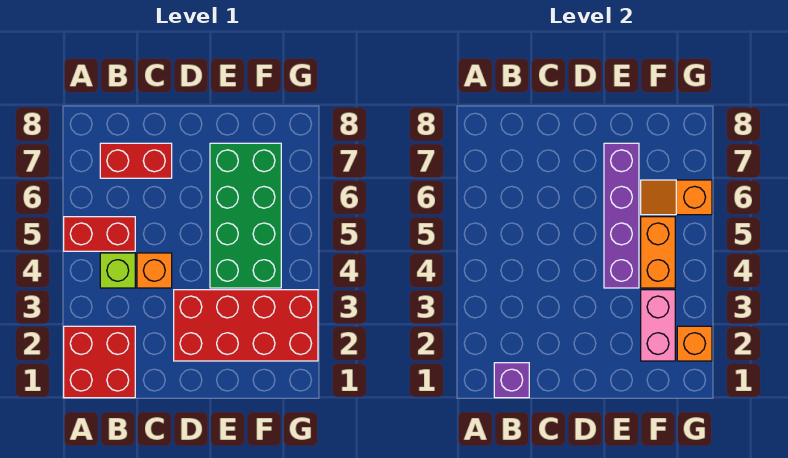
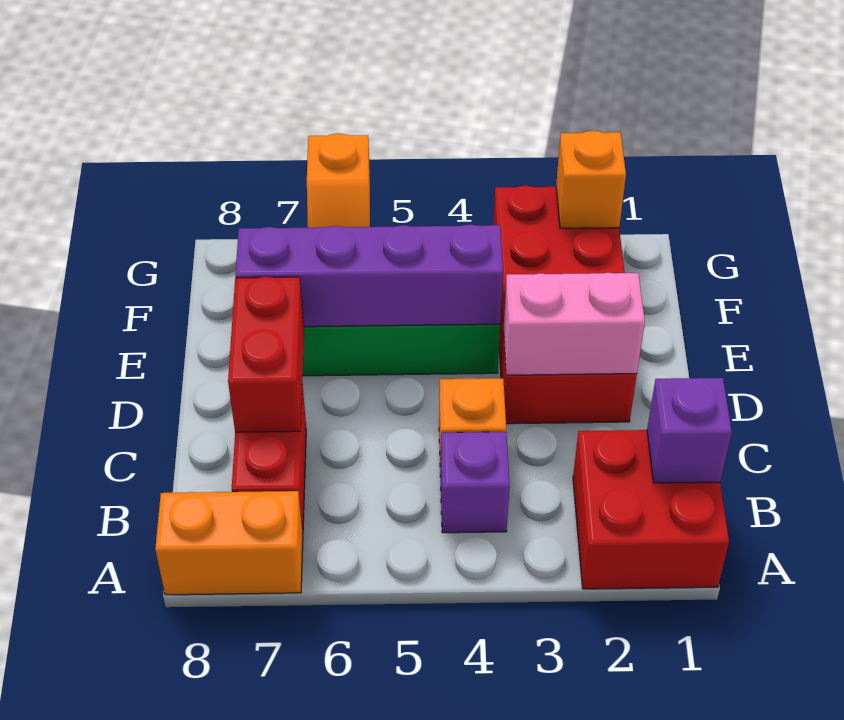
red brick A5:B5 level 1 -> red brick C7:D7 level 2
lime brick B4 level 1 -> purple brick B4 level 1
pink brick F2:F3 level 2 -> pink brick D2:D3 level 2
orange brick F4:F5 level 2 -> orange brick A7:A8 level 1

